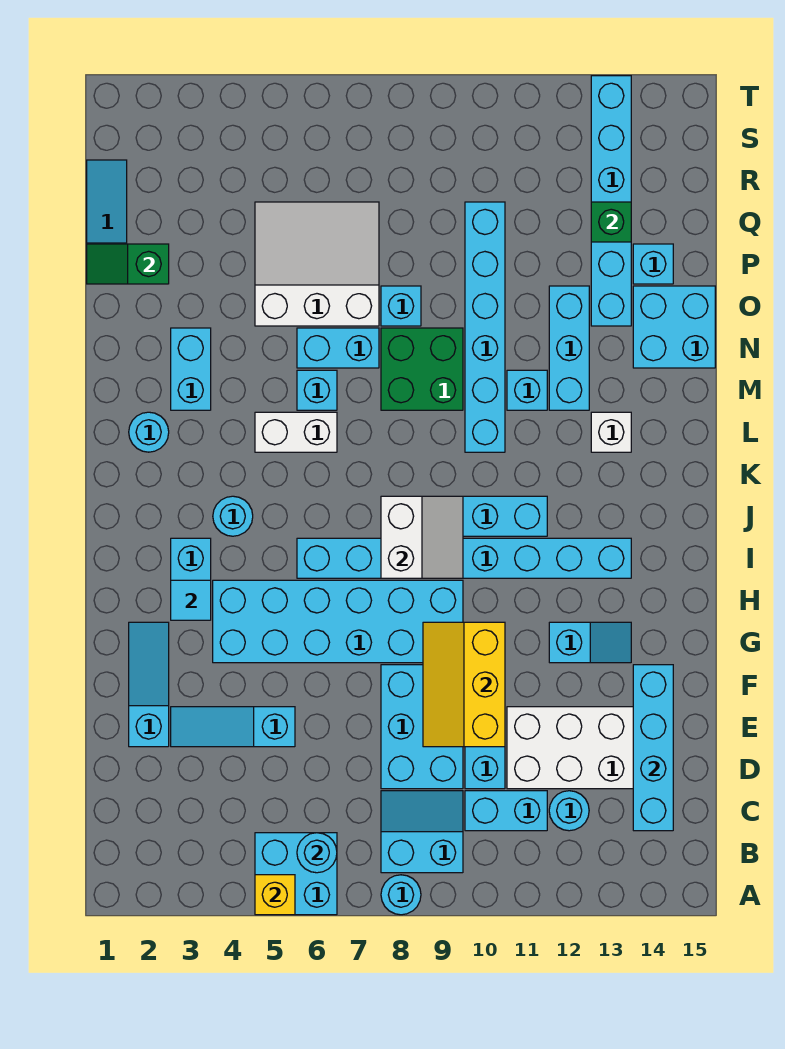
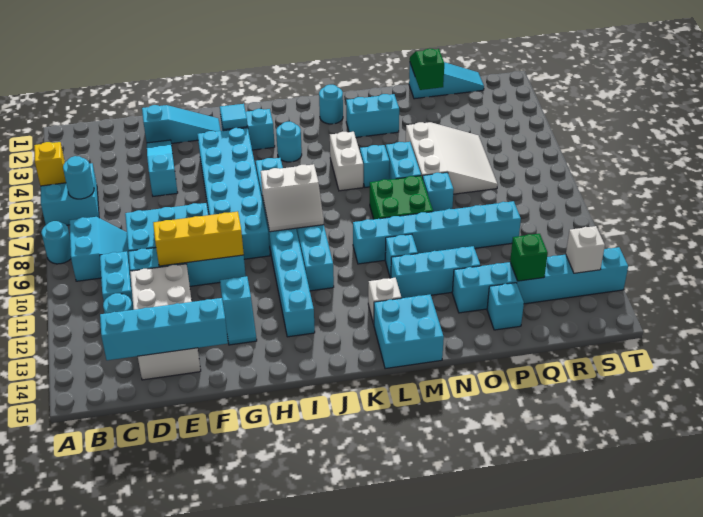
cyan brick N14:O15 level 1 -> cyan brick L14:M15 level 1
none -> white brick S13 level 2

